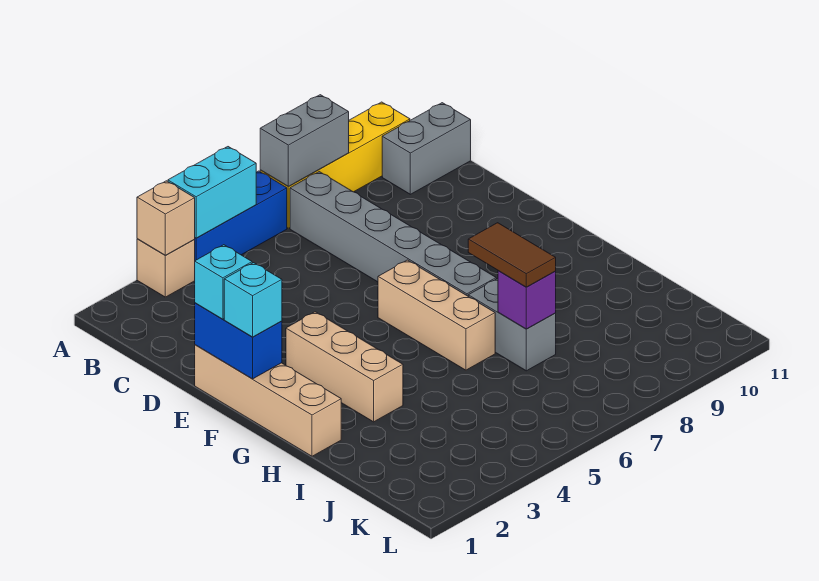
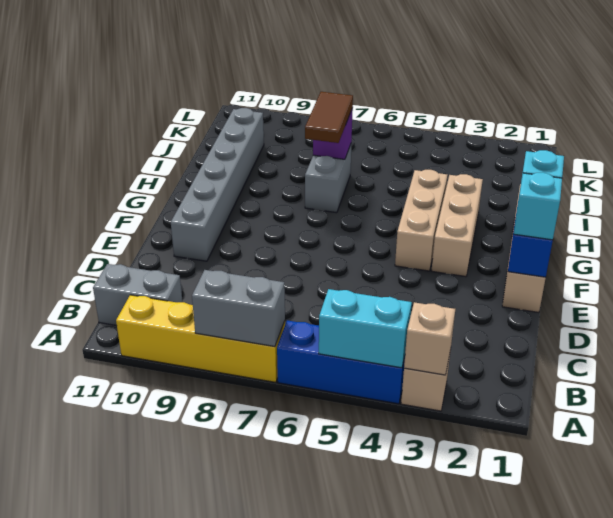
grey brick B7:G7 level 1 -> grey brick E10:J10 level 1
tan brick F6:H6 level 1 -> tan brick F4:H4 level 1

